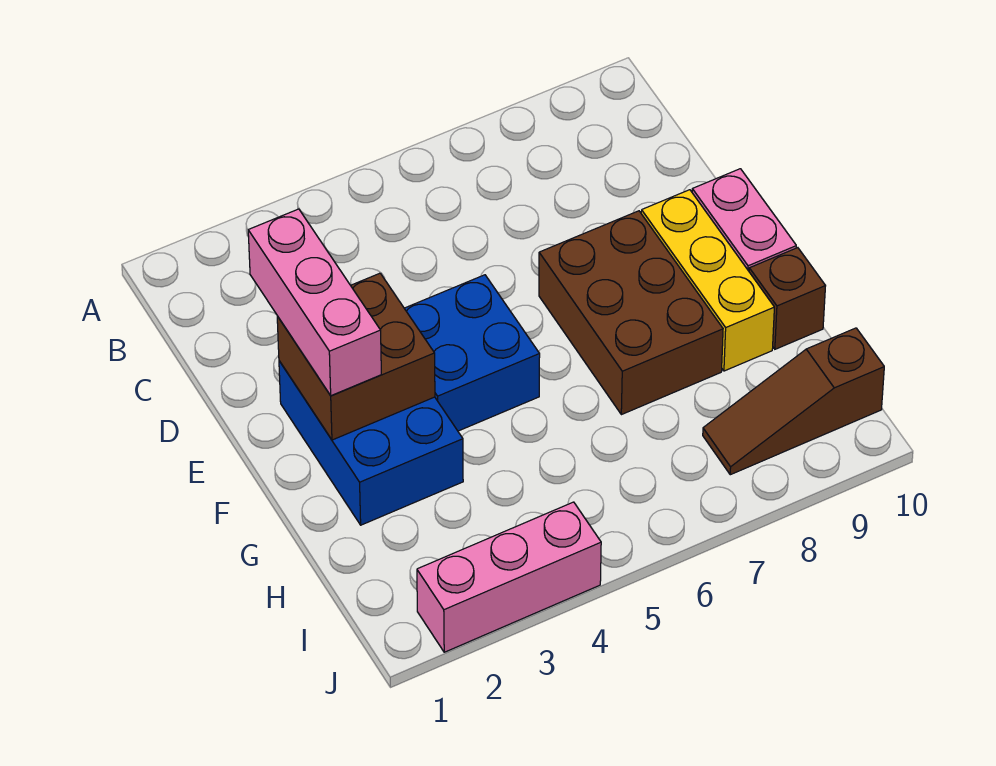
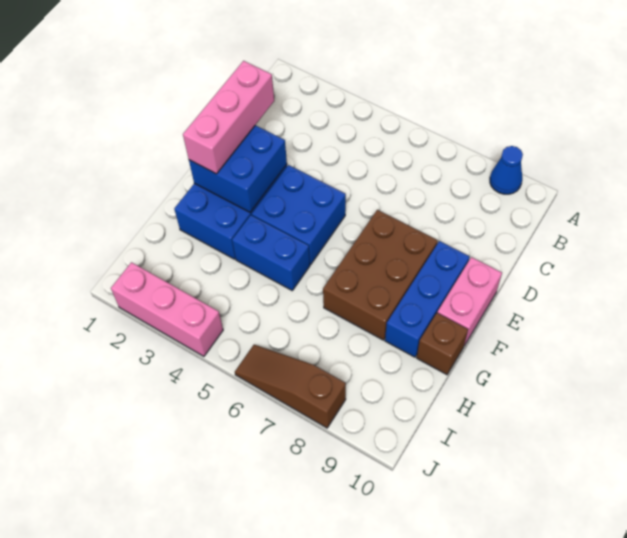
none -> blue cone A9 level 1
brown brick E2:F3 level 2 -> blue brick E2:F3 level 2
yellow brick E9:G9 level 1 -> blue brick E9:G9 level 1
none -> blue brick G4:G5 level 1
brown slope I8:I10 level 1 top 10 -> brown slope J6:J8 level 1 top 8

